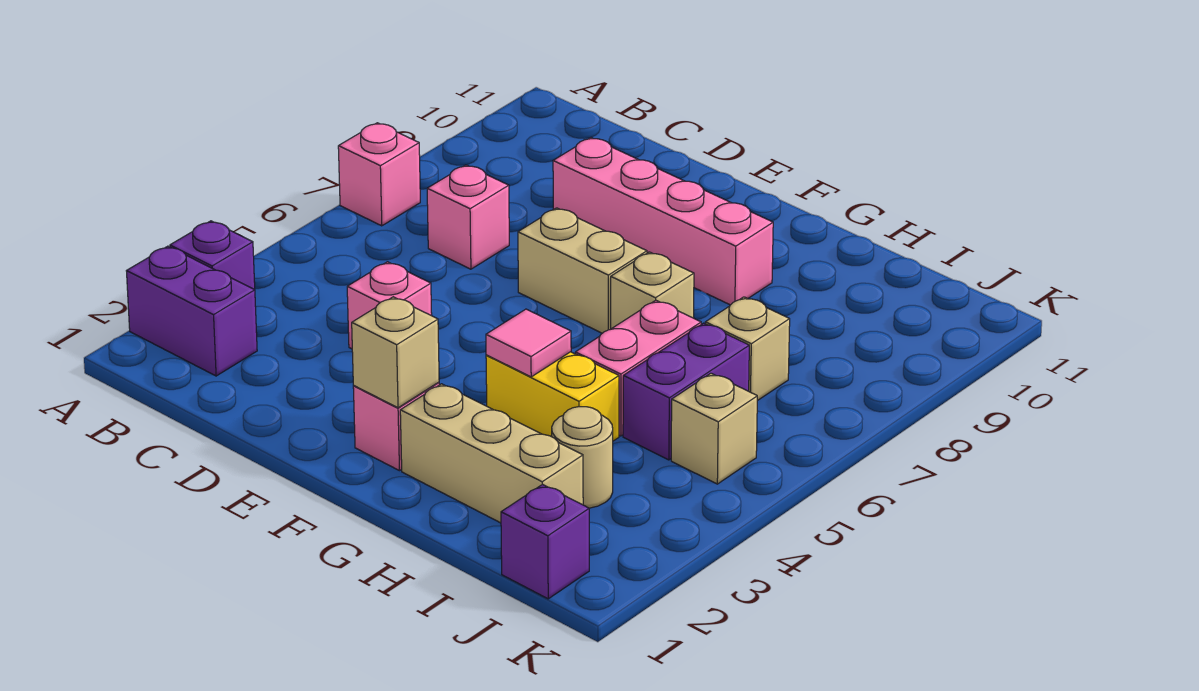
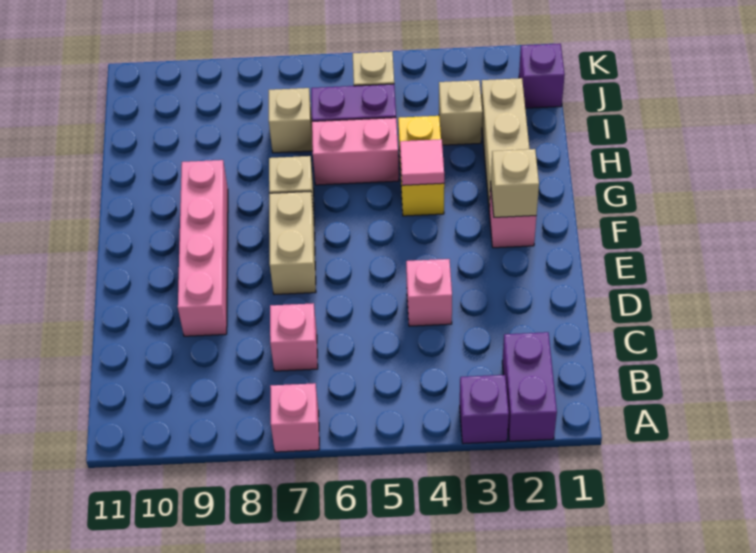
tan round brick I3 level 1 -> tan brick I3 level 1

